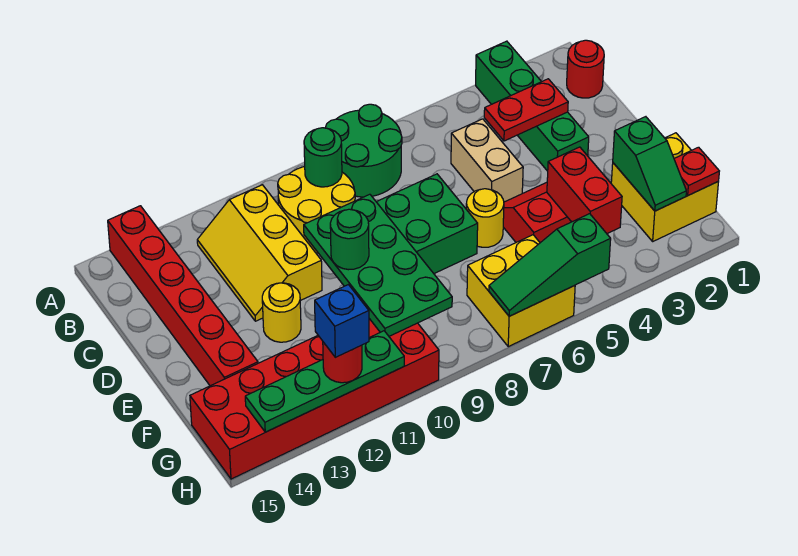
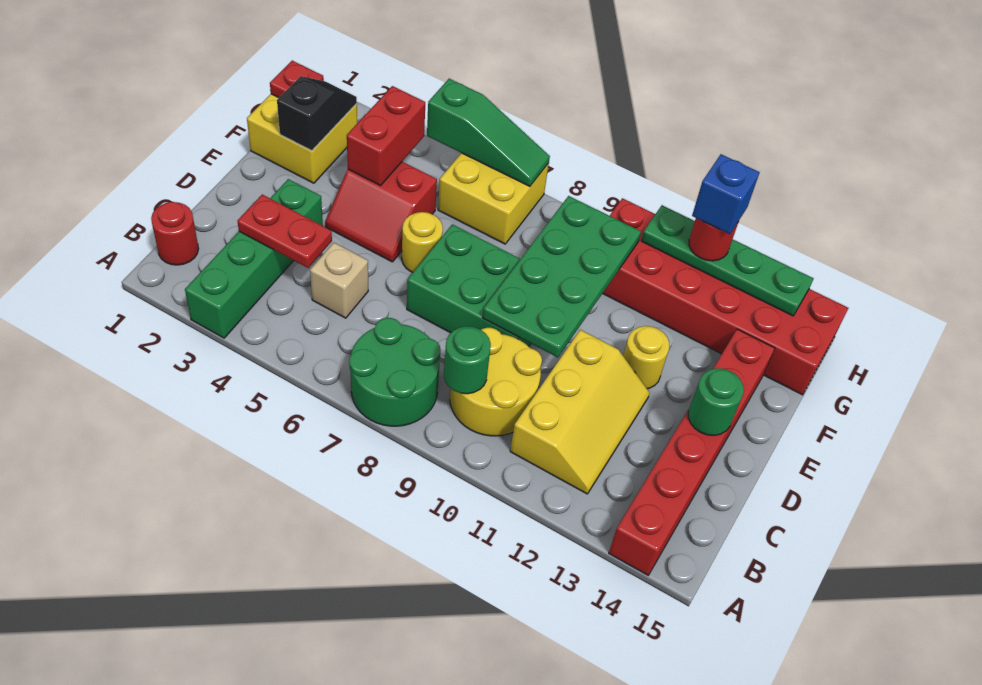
tan brick C5:D5 level 1 -> tan brick C5 level 1
green round brick E10 level 3 -> green round brick D14 level 2
green slope F2:G2 level 2 top F -> black slope F2:G2 level 2 top F

